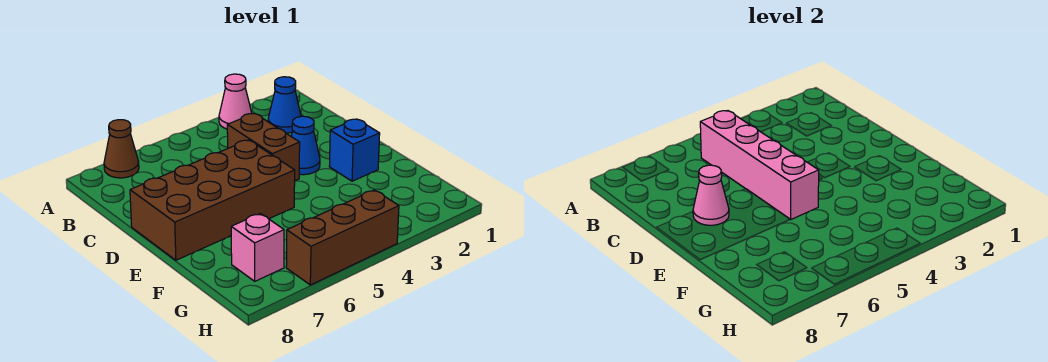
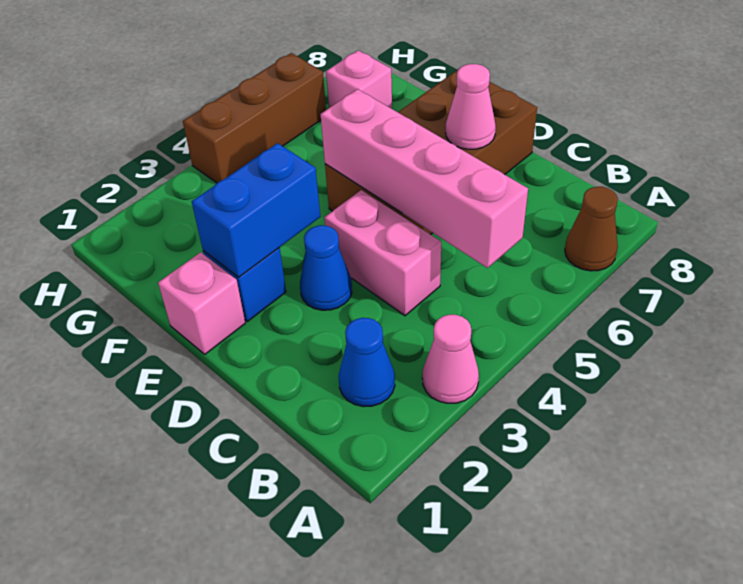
brown brick C4:D4 level 1 -> pink brick C4:D4 level 1
none -> pink brick E1 level 1
none -> blue brick E2:E3 level 2

